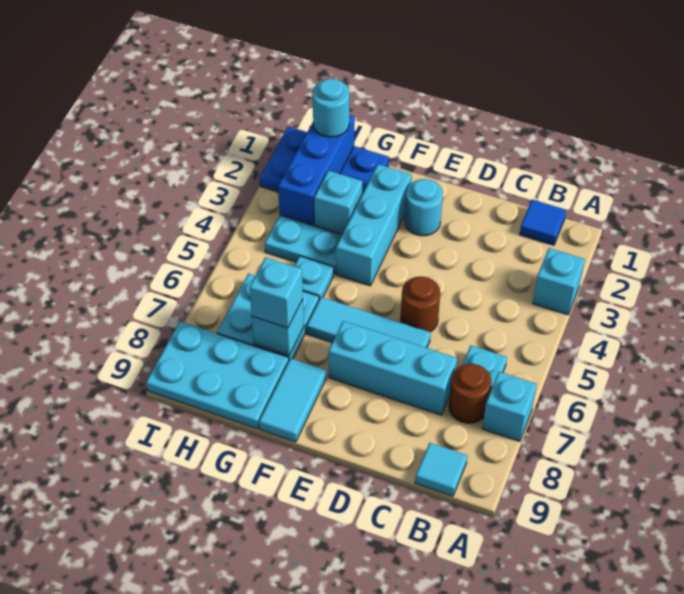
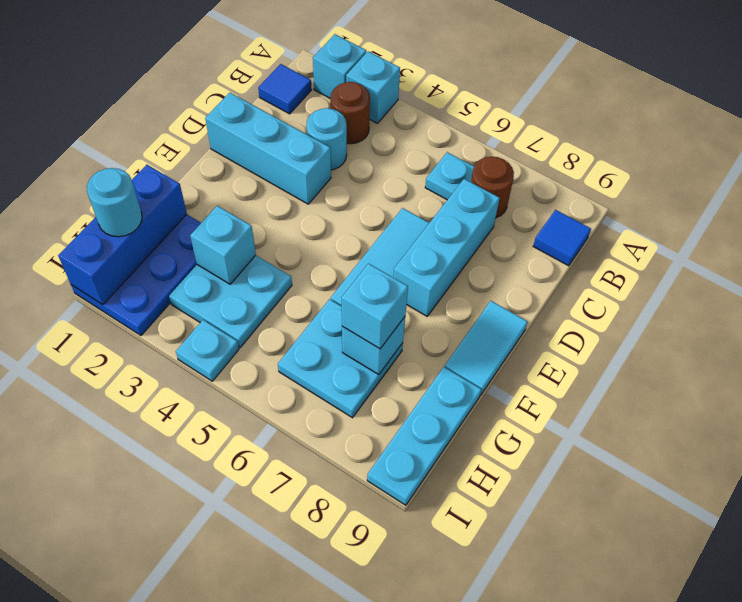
cyan brick A7 level 1 -> cyan brick A2 level 1
cyan tile B9 level 1 -> blue tile B9 level 1
brown round brick D5 level 1 -> brown round brick B3 level 1
cyan round brick E2 level 1 -> cyan round brick C3 level 1
cyan brick F2:F4 level 1 -> cyan brick D1:D3 level 1
cyan tile F8:F9 level 1 -> cyan tile E9:F9 level 1
cyan plate G5 level 1 -> cyan plate I4 level 1
cyan plate G8:I9 level 1 -> cyan plate G9:I9 level 1
blue brick H1:H3 level 2 -> blue brick G1:I1 level 2

